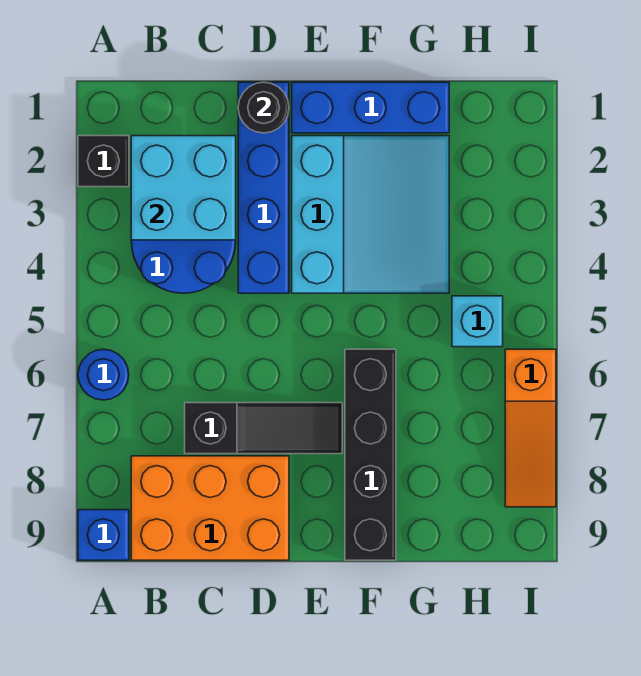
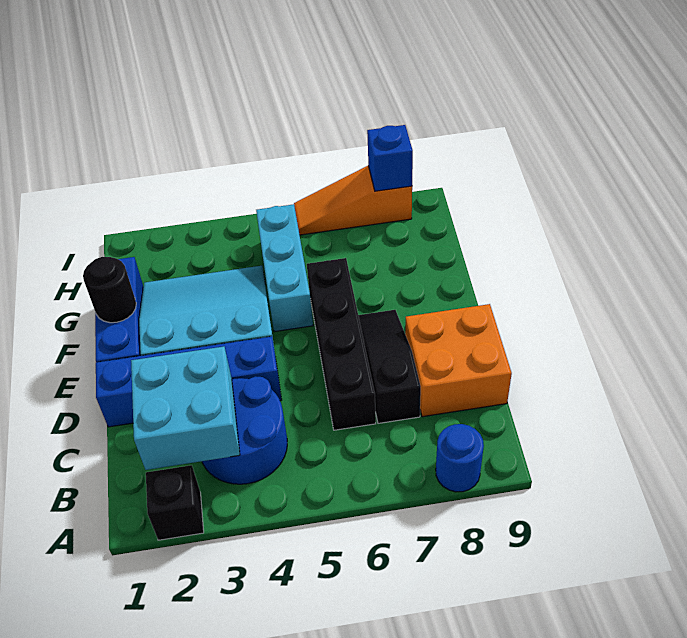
blue round brick A6 level 1 -> blue round brick A8 level 1
blue brick A9 level 1 -> blue brick I8 level 2
orange brick B8:D9 level 1 -> orange brick C8:D9 level 1
black round brick D1 level 2 -> black round brick F1 level 2
black brick F6:F9 level 1 -> black brick C6:F6 level 1
cyan brick H5 level 1 -> cyan brick F5:H5 level 1
orange slope I6:I8 level 1 top 6 -> orange slope I6:I8 level 1 top 8

